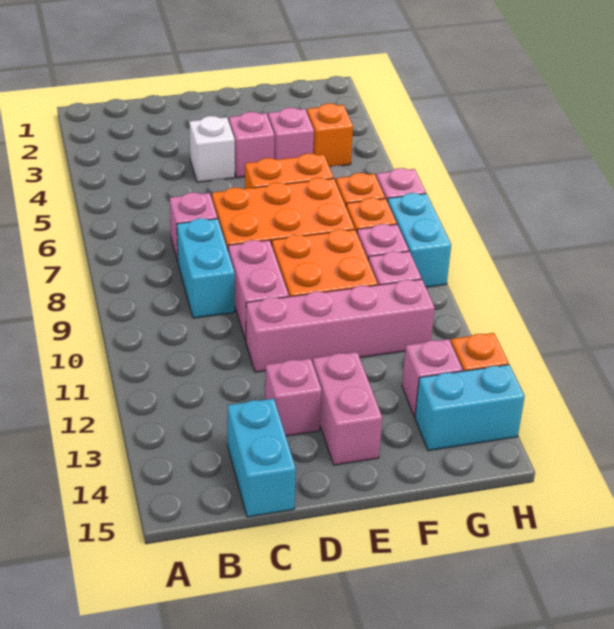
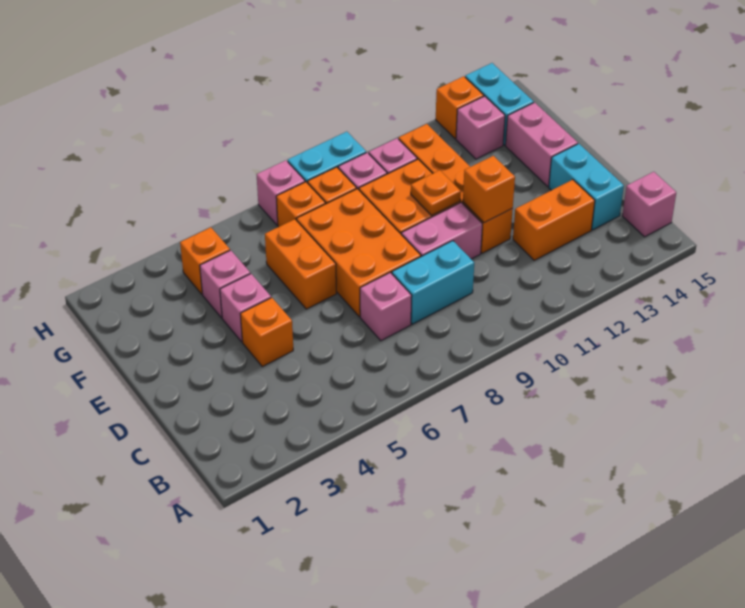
none -> orange brick C12:C13 level 1
cyan brick C14:C15 level 1 -> cyan brick C14:D14 level 1
white brick D4 level 1 -> orange brick D4 level 1
pink brick D11:G11 level 1 -> orange brick D11:G11 level 1
none -> orange brick D11 level 2
pink brick D13 level 1 -> pink brick B15 level 1
none -> orange plate E10 level 2
pink brick E13:E14 level 1 -> pink brick E14:F14 level 1

